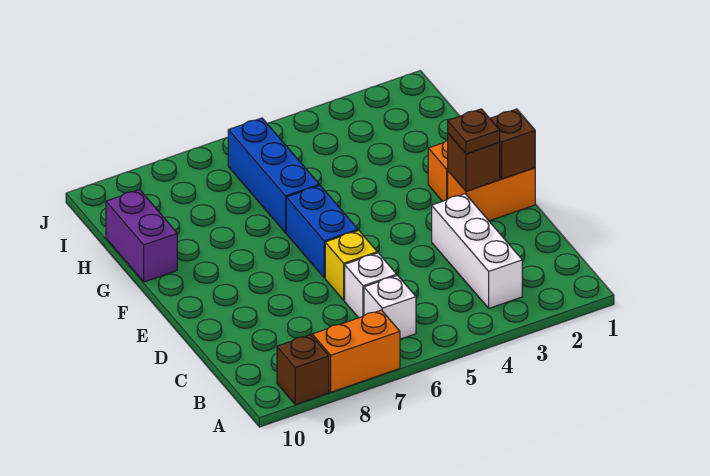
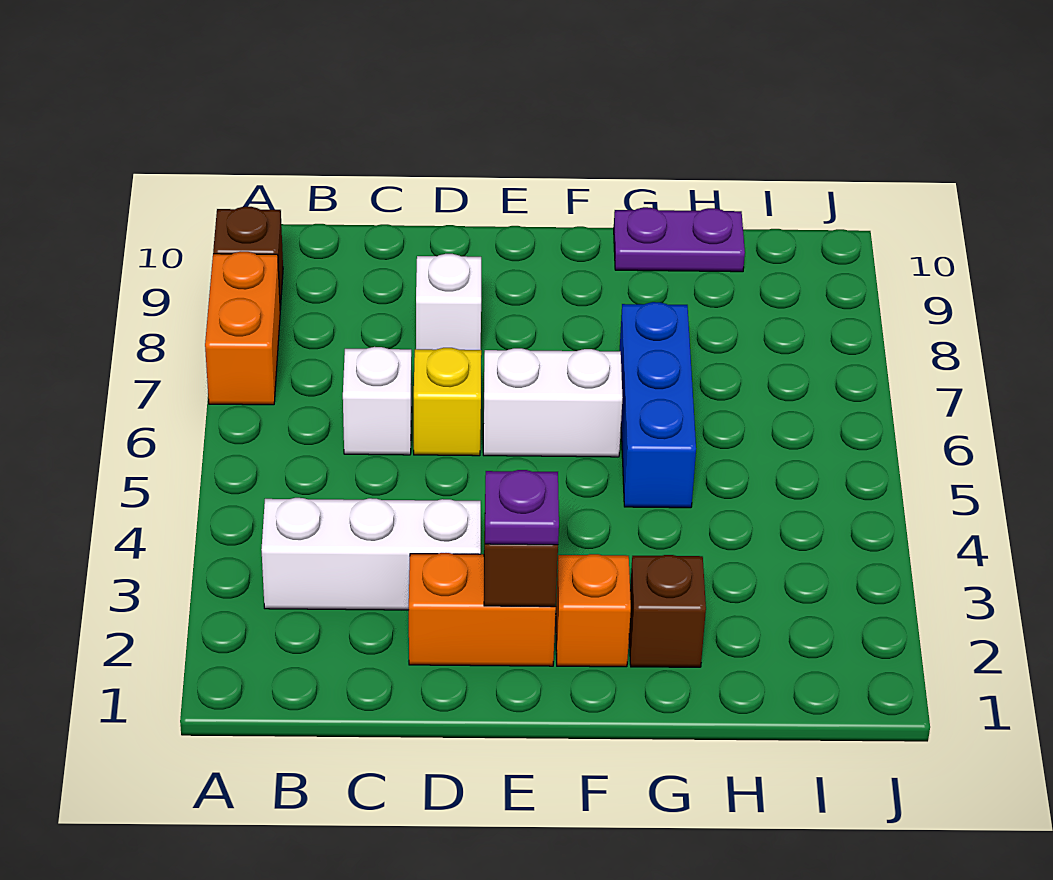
white brick B6 level 1 -> white brick D8 level 1
orange brick E1:E2 level 1 -> orange brick D2:E2 level 1
brown brick E1 level 2 -> brown brick G2 level 1
brown plate E2 level 3 -> purple plate E2 level 3
blue brick E6:F6 level 1 -> white brick E6:F6 level 1
blue brick G6:I6 level 1 -> blue brick G5:G7 level 1
purple brick G10:H10 level 1 -> purple plate G10:H10 level 1

